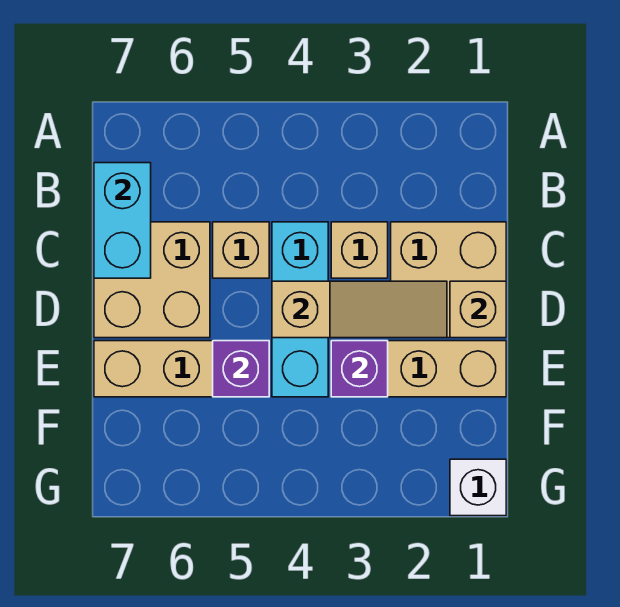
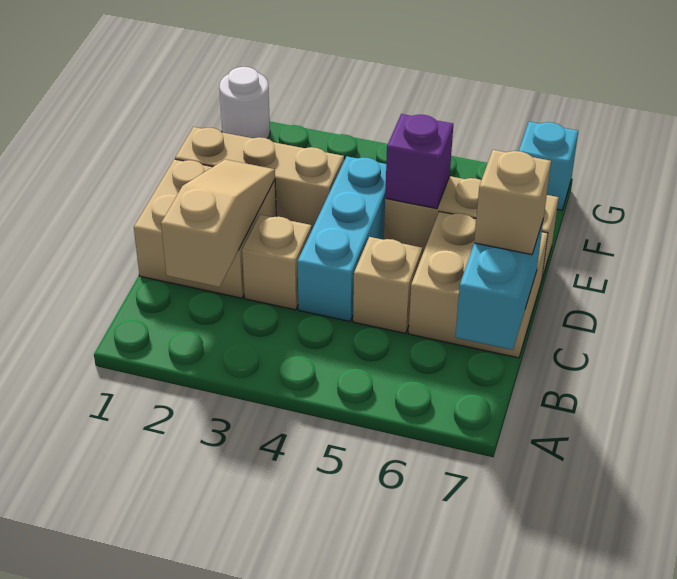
tan brick D1 level 2 -> tan brick C7 level 3
tan slope D2:D4 level 2 top 4 -> tan slope B2:D2 level 2 top B
purple brick E3 level 2 -> none
white brick G1 level 1 -> white round brick G1 level 1
none -> cyan brick G7 level 1

